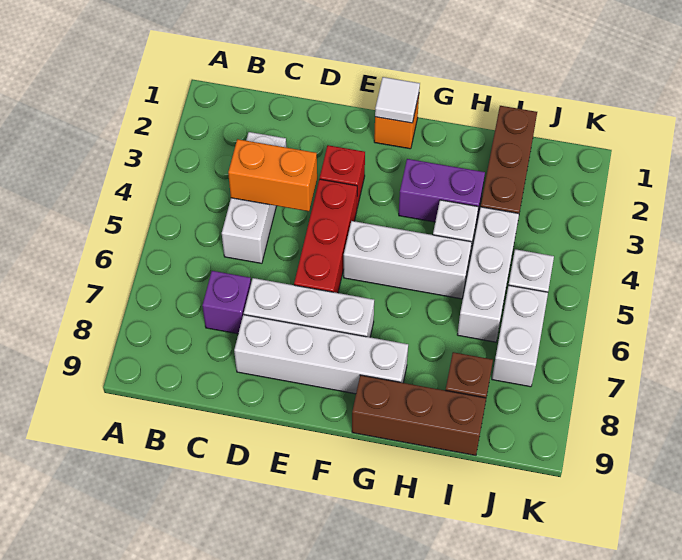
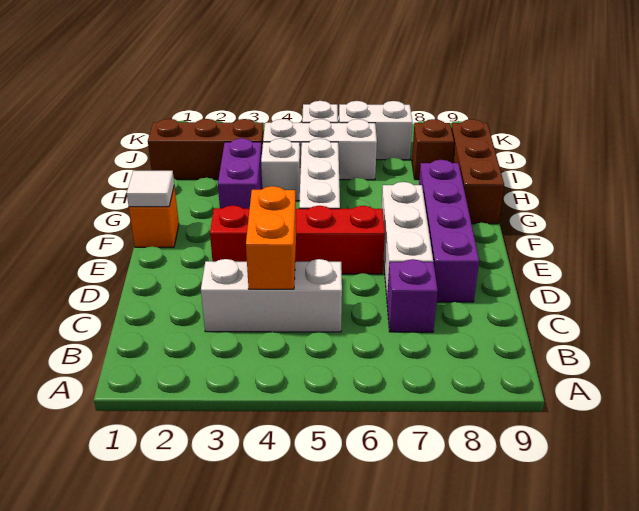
white brick D8:G8 level 1 -> purple brick D8:G8 level 1

